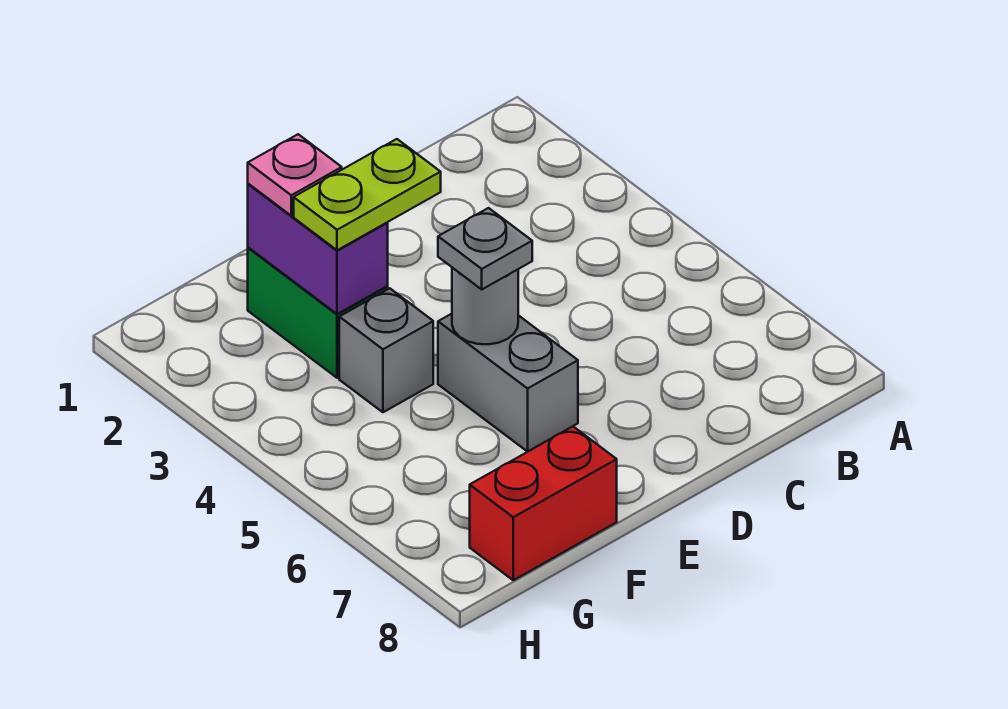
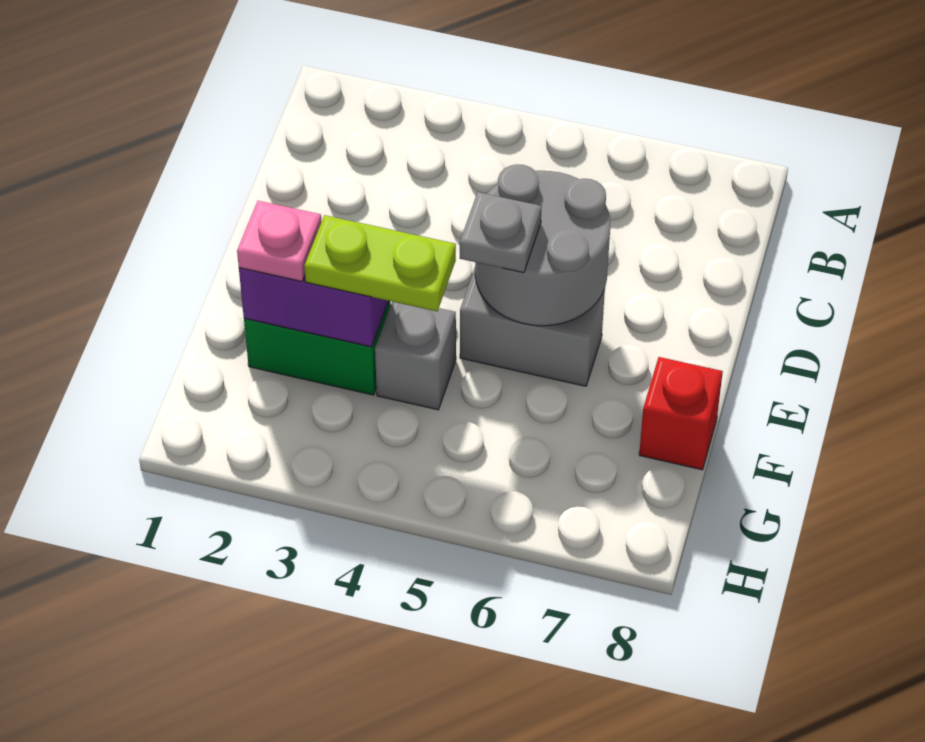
lime plate E3:F3 level 3 -> lime plate F3:F4 level 3
grey round brick E5 level 2 -> grey round brick D5:E6 level 2
red brick F8:G8 level 1 -> red brick F8 level 1

